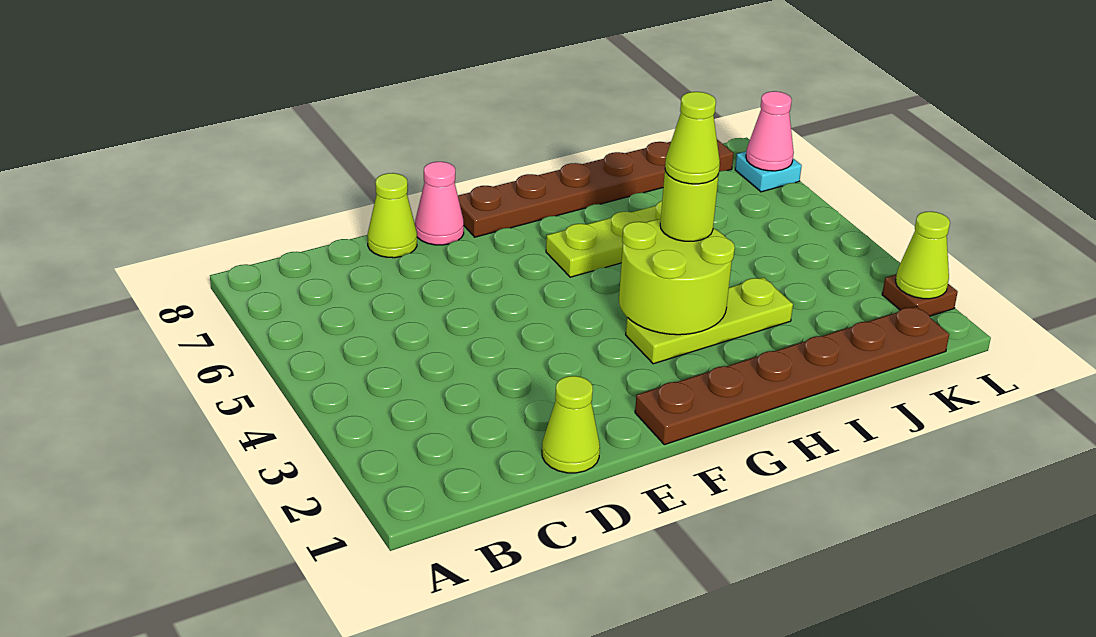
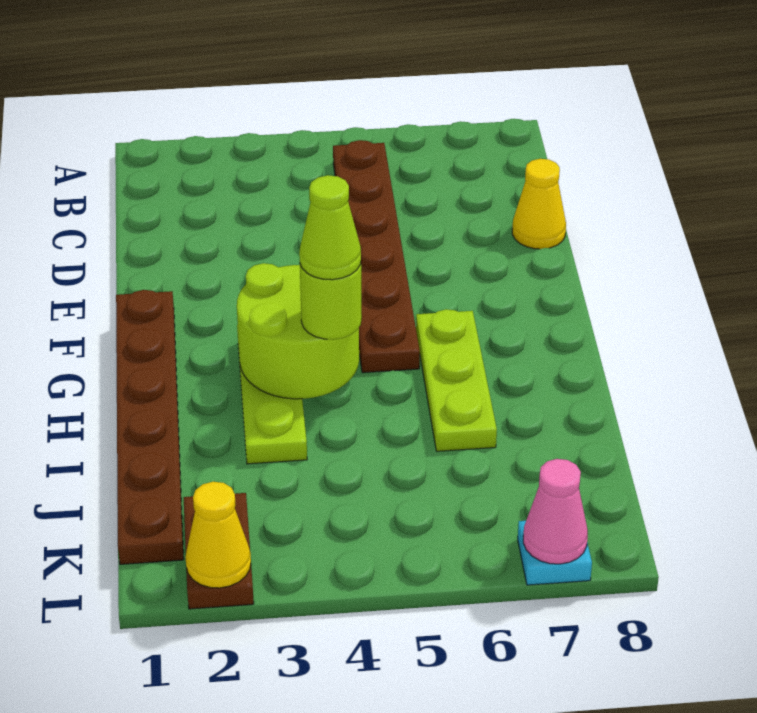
lime cone D1 level 1 -> none
lime cone D8 level 1 -> yellow cone D8 level 1
pink cone E8 level 1 -> none
brown plate F8:K8 level 1 -> brown plate B5:G5 level 1
brown plate L2 level 1 -> brown plate K2:L2 level 1
lime cone L2 level 2 -> yellow cone L2 level 2

